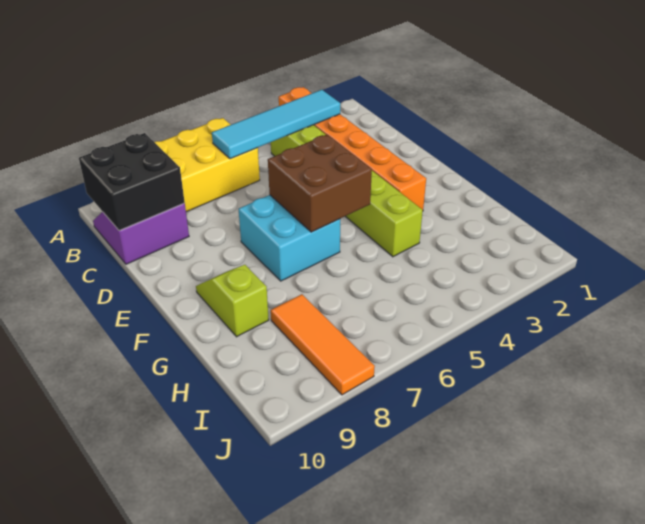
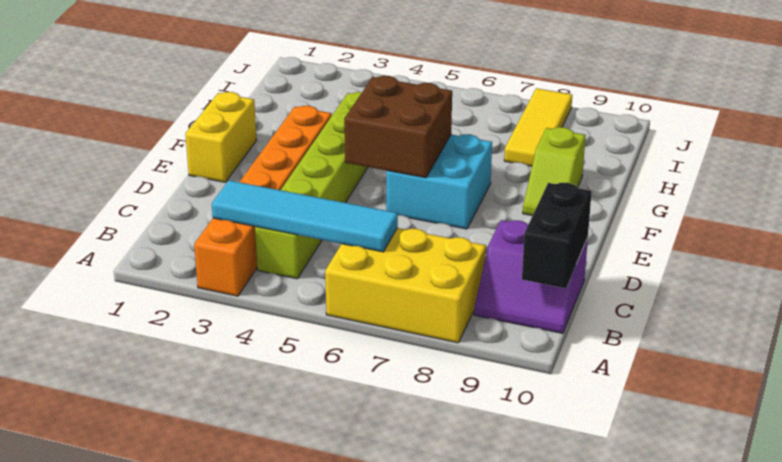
black brick B9:C10 level 2 -> black brick B10:C10 level 2
none -> yellow brick E1:F1 level 1
orange tile H8:J8 level 1 -> yellow tile H8:J8 level 1

